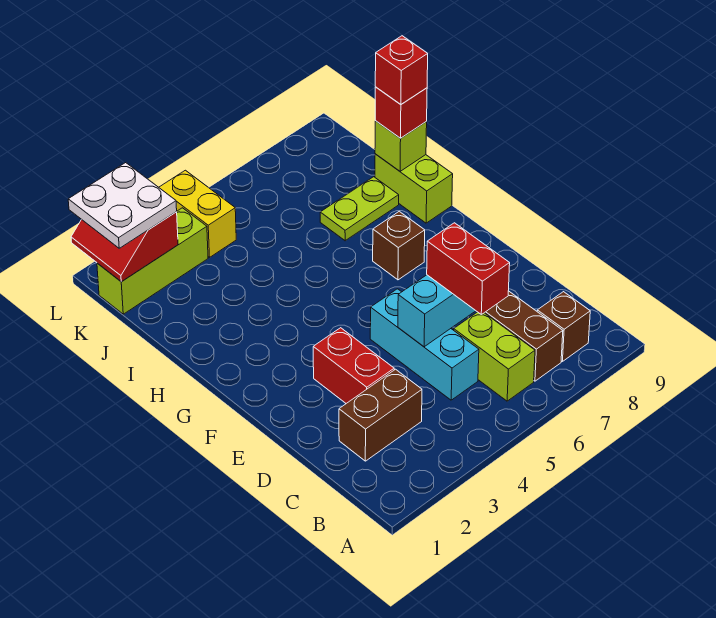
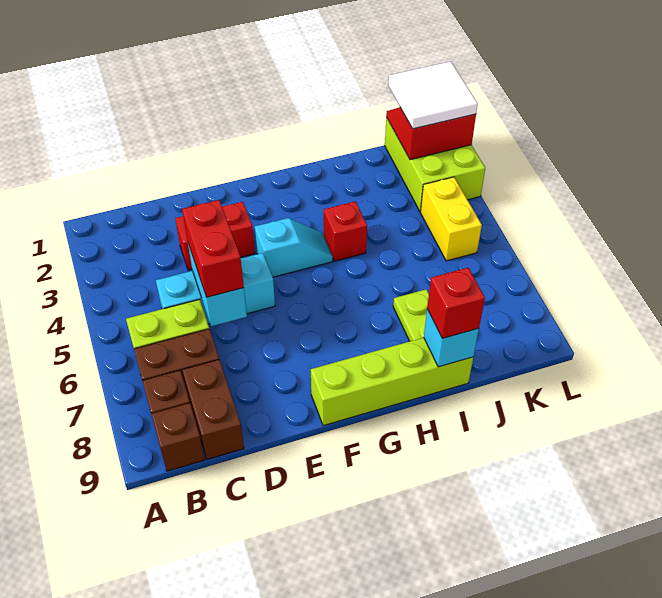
brown brick C2:C3 level 1 -> brown brick C8:C9 level 1
red brick C6:D6 level 3 -> red brick D5:D6 level 3
none -> cyan slope F4:G4 level 1 top F
brown brick G7 level 1 -> brown brick B9 level 1
lime brick H9:I9 level 1 -> lime brick F9:I9 level 1
lime brick I9 level 2 -> cyan brick I9 level 2
red brick I9 level 4 -> red brick H4 level 1
lime brick K1:K3 level 1 -> lime brick K1:L3 level 1
white plate K1:L2 level 3 -> white tile K1:L2 level 3
yellow brick K4:L4 level 1 -> yellow brick K4:K5 level 1

